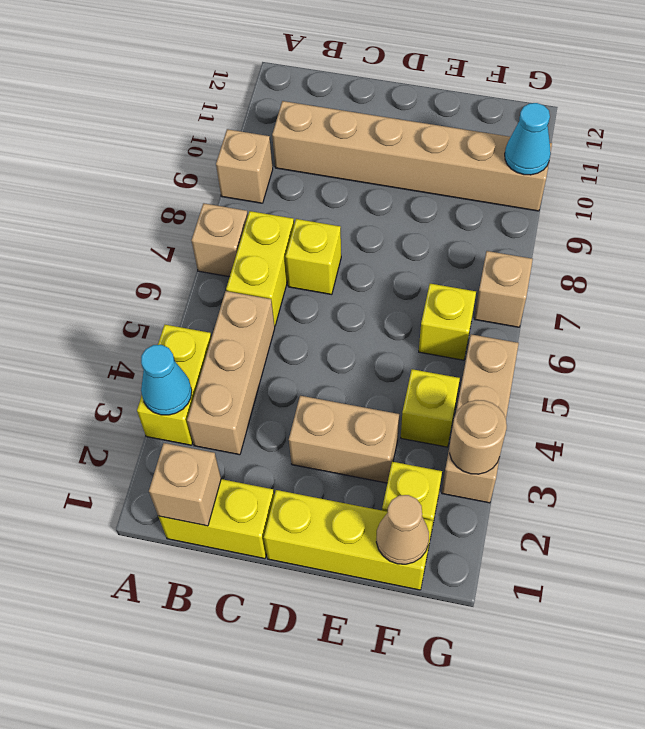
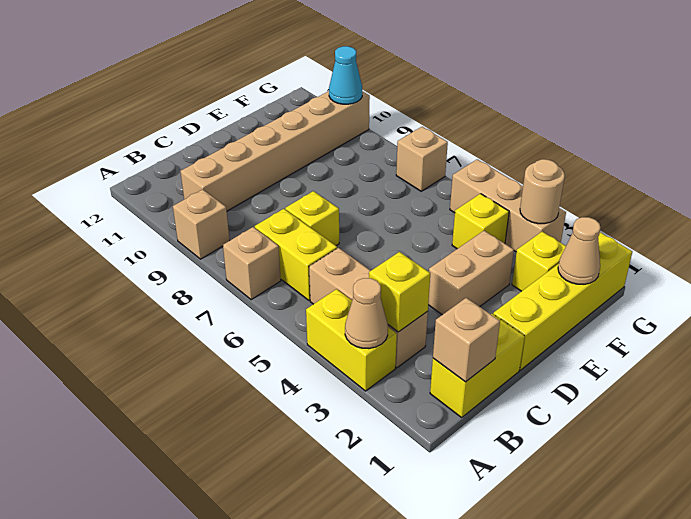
cyan cone A3 level 2 -> tan cone A3 level 2
yellow brick D1:F1 level 1 -> yellow brick D1:G1 level 1
yellow brick F6 level 1 -> yellow brick B3 level 2

